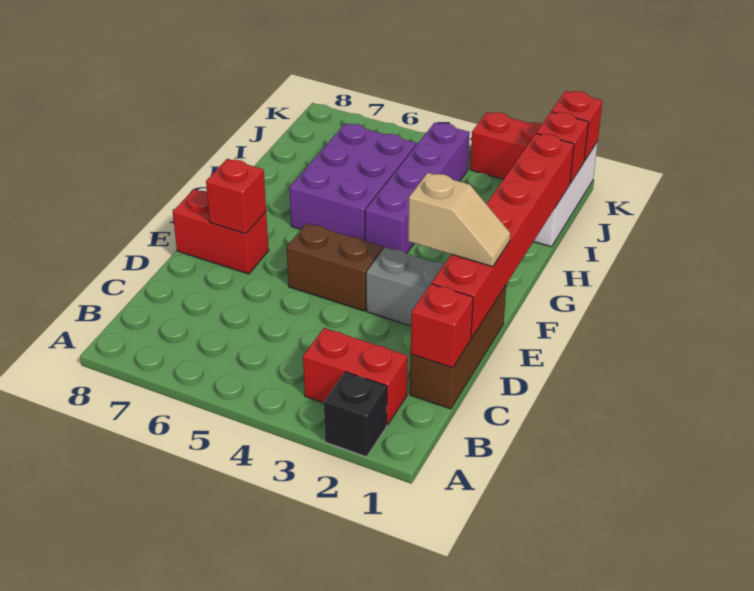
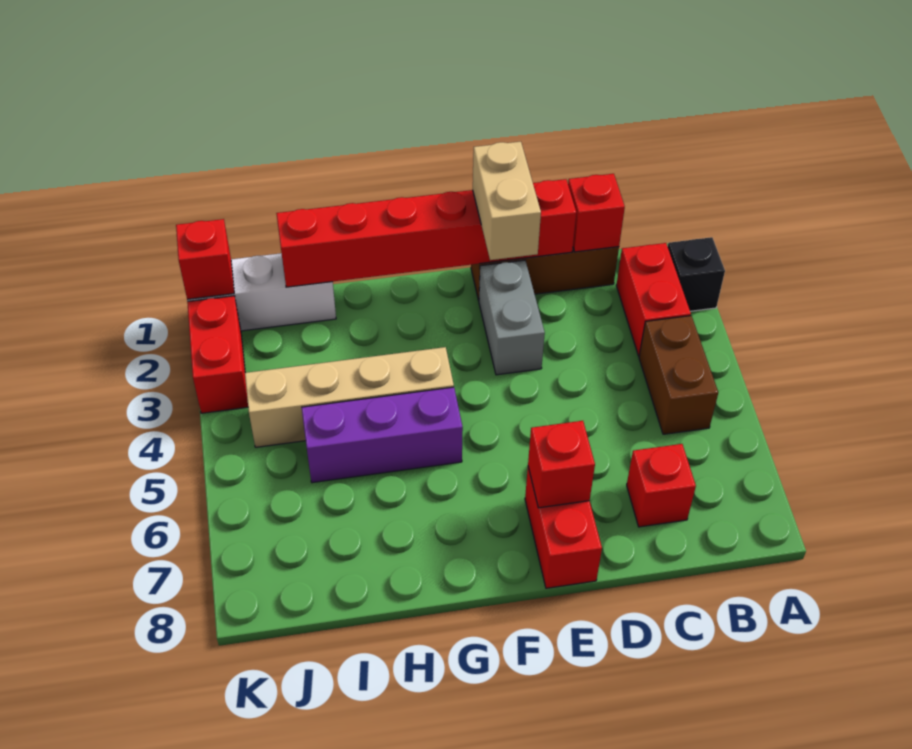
tan slope E1:E2 level 3 top 2 -> tan brick E1:E2 level 3
brown brick E4:E5 level 1 -> brown brick B4:B5 level 1
purple brick G4:J4 level 1 -> tan brick G4:J4 level 1
purple brick G5:I6 level 1 -> purple brick G5:I5 level 1
red brick J1 level 2 -> red brick C7 level 1

